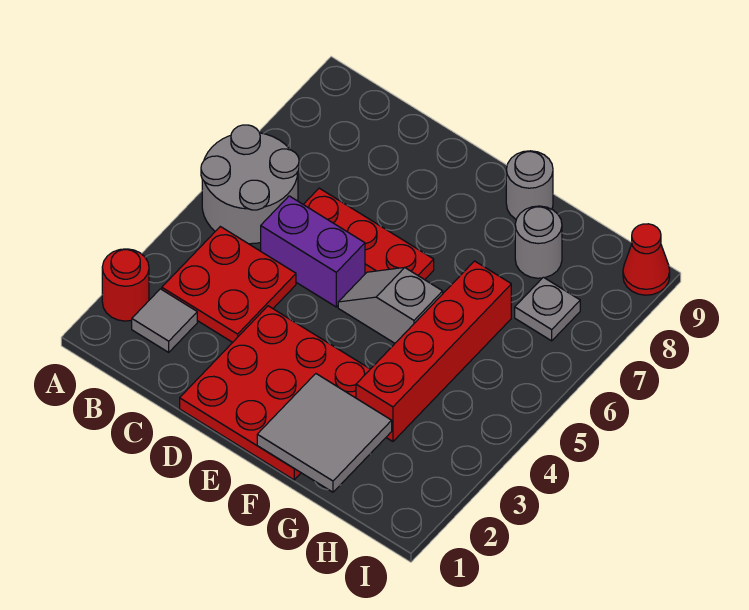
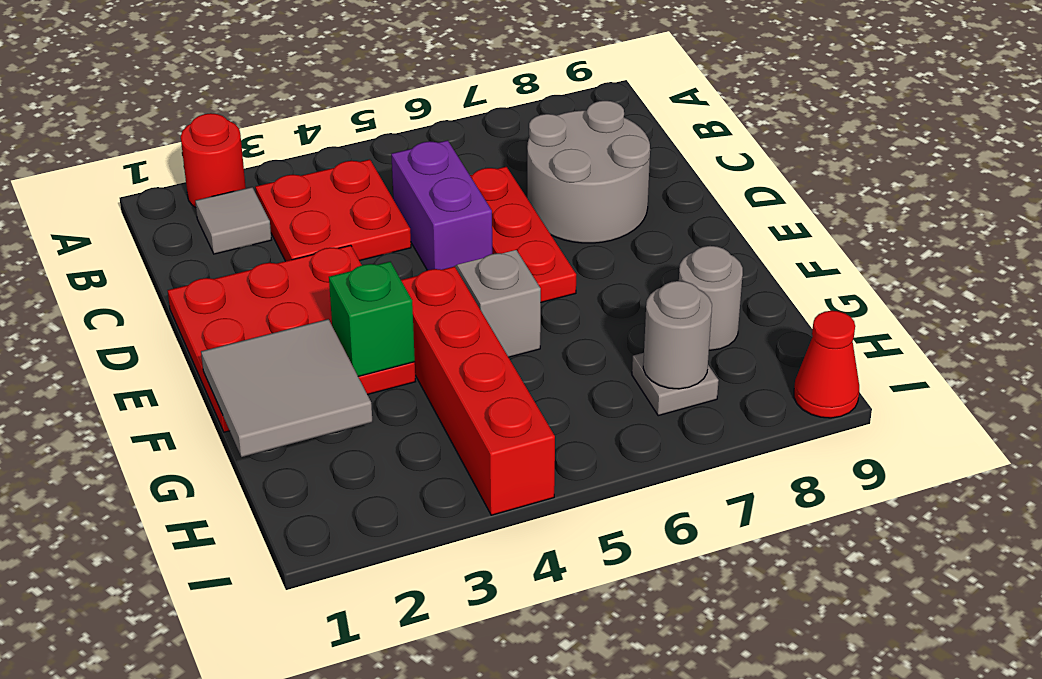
grey round brick A5:B6 level 1 -> grey round brick C7:D8 level 1
none -> green brick F3 level 2
grey round brick F9 level 1 -> grey round brick H7 level 2
red brick G3:G6 level 1 -> red brick F4:I4 level 1

